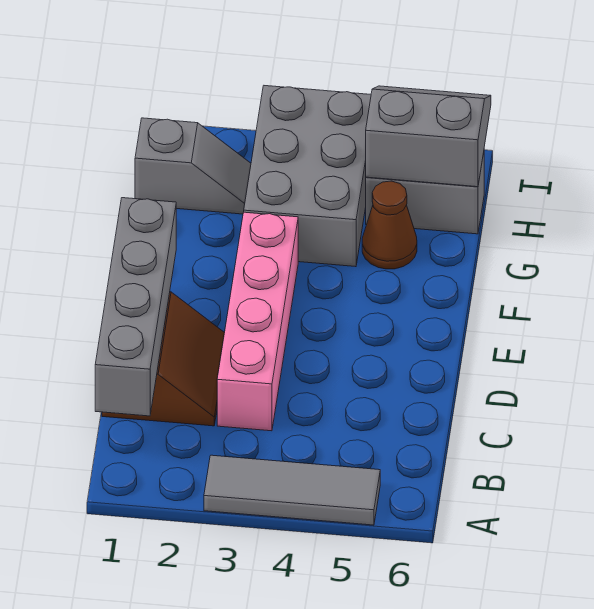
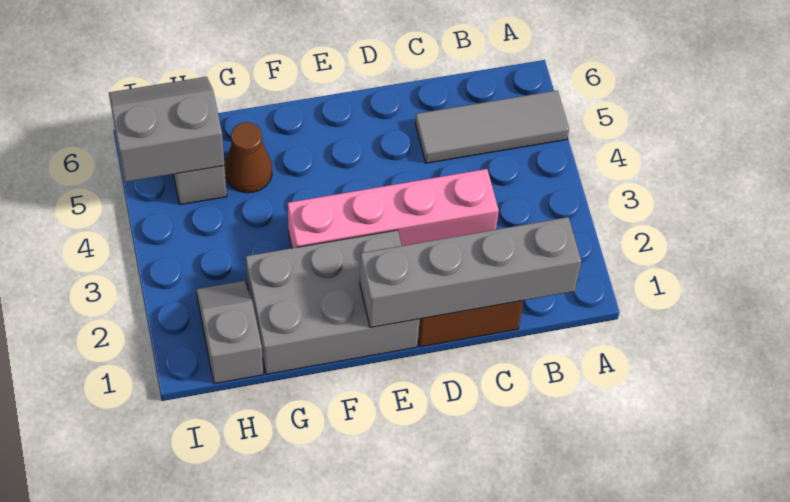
grey tile A3:A5 level 1 -> grey tile A5:C5 level 1
grey brick G3:I4 level 1 -> grey brick E1:G2 level 1
grey slope H5:I6 level 2 top H -> grey slope H5:I6 level 2 top 5

